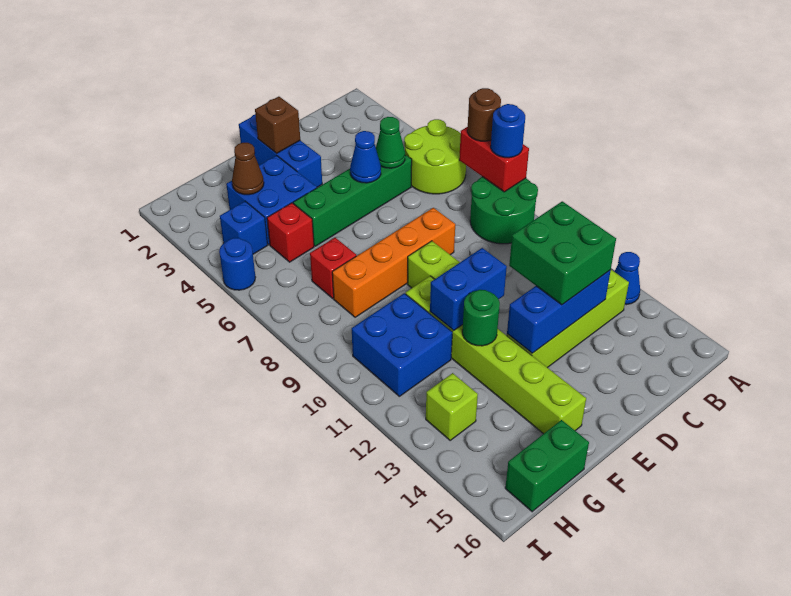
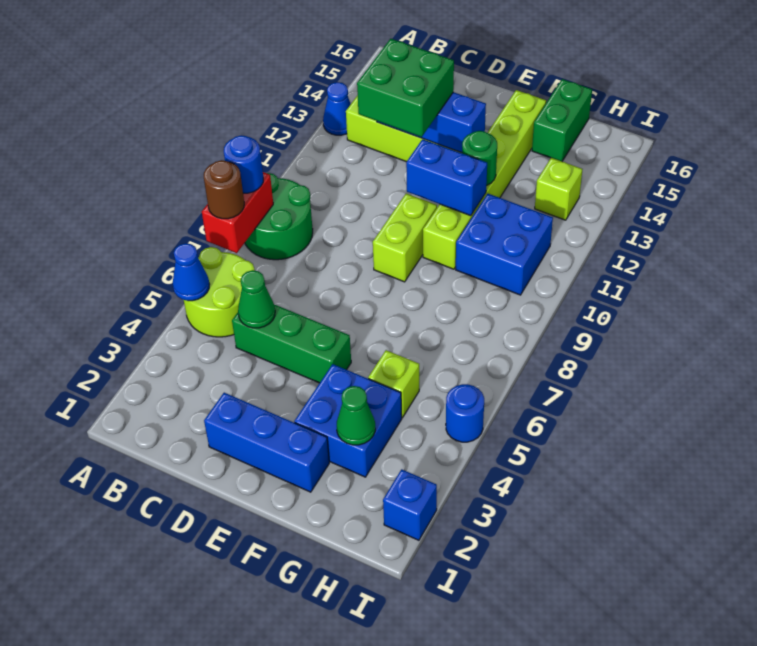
green brick C5:F5 level 1 -> green brick C5:E5 level 1
blue cone D5 level 2 -> blue cone A5 level 2
orange brick D8:G8 level 1 -> none
blue brick E1:E3 level 1 -> blue brick D2:F2 level 1
brown brick E2 level 2 -> none
brown cone G3 level 2 -> green cone G3 level 2
red brick G5 level 1 -> lime brick G5 level 1
red brick G7 level 1 -> none
green brick G16:H16 level 1 -> green brick G15:G16 level 1
blue brick H4 level 1 -> blue brick I2 level 1

